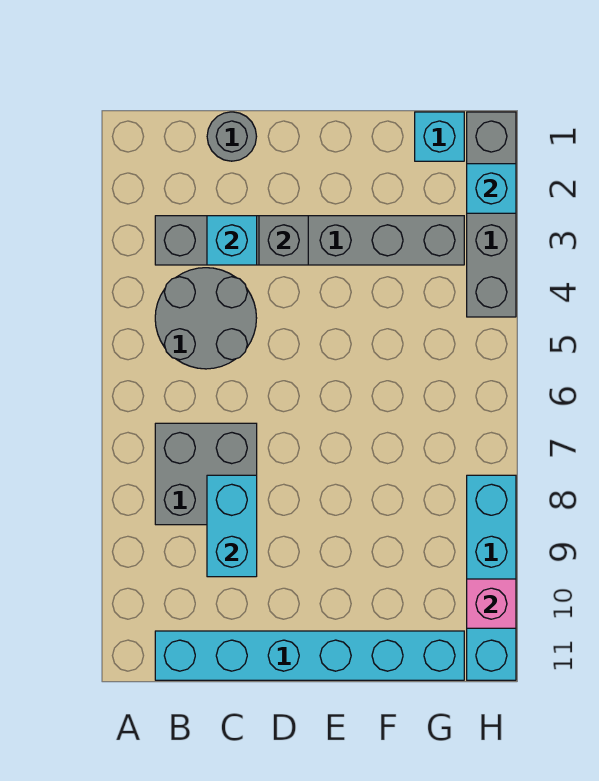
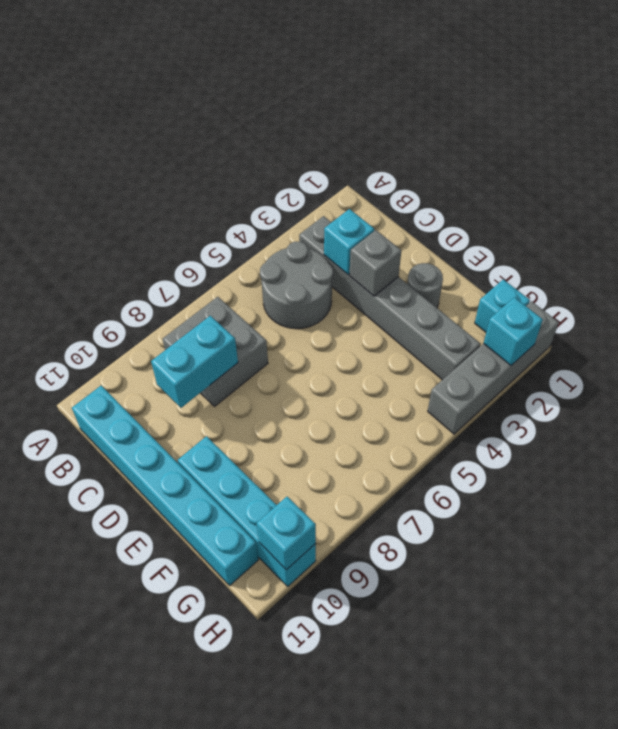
grey round brick C1 level 1 -> grey round brick E2 level 1
cyan brick H8:H11 level 1 -> cyan brick E10:H10 level 1
pink brick H10 level 2 -> cyan brick H10 level 2

